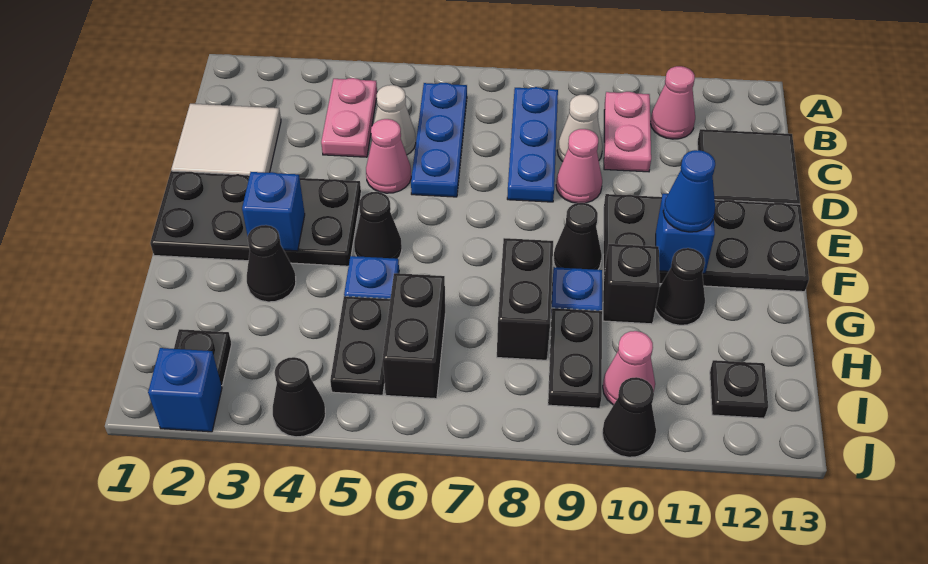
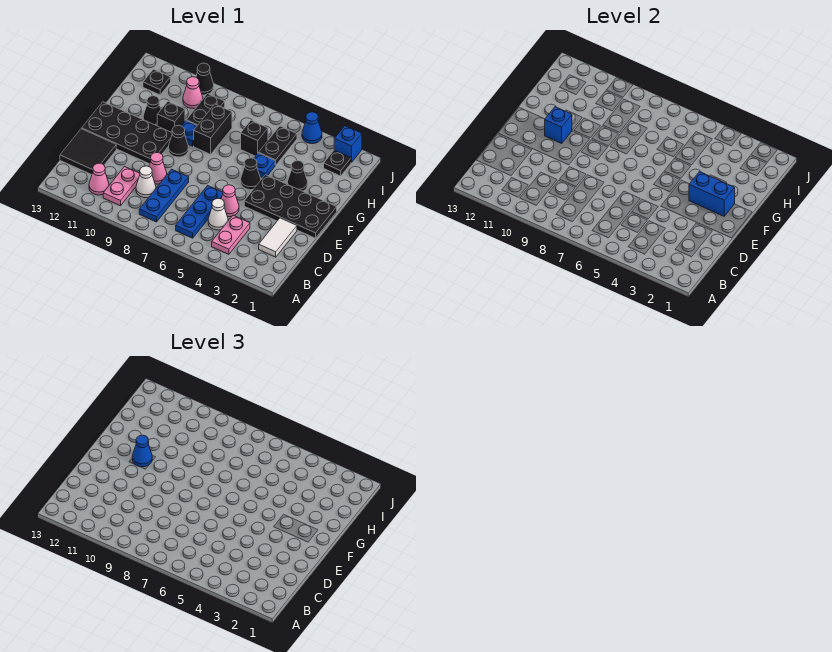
white tile C1:D2 level 1 -> white tile C2:D2 level 1
blue brick F3 level 2 -> blue brick F2:F3 level 2
black brick H6:I6 level 1 -> black brick H6 level 1
black cone J4 level 1 -> blue cone J4 level 1

